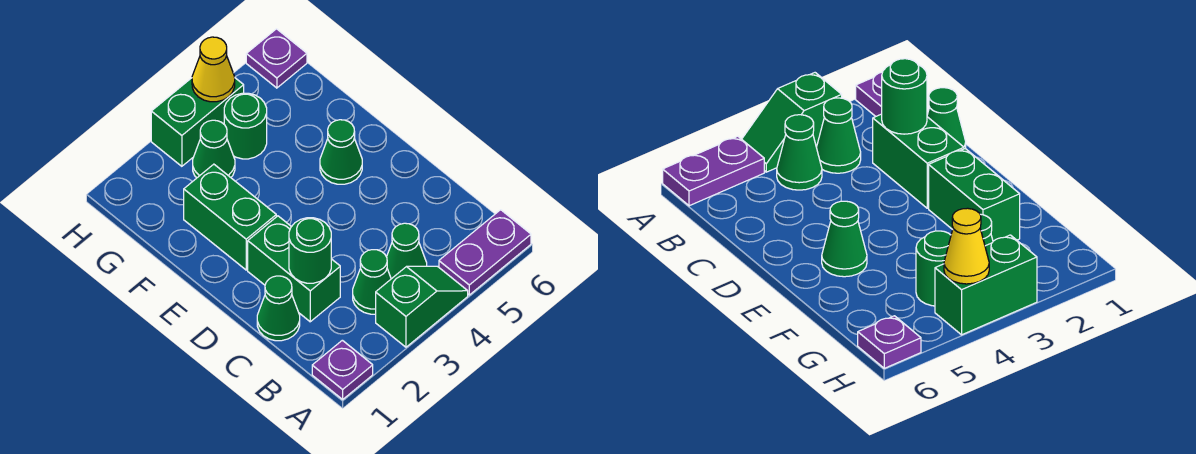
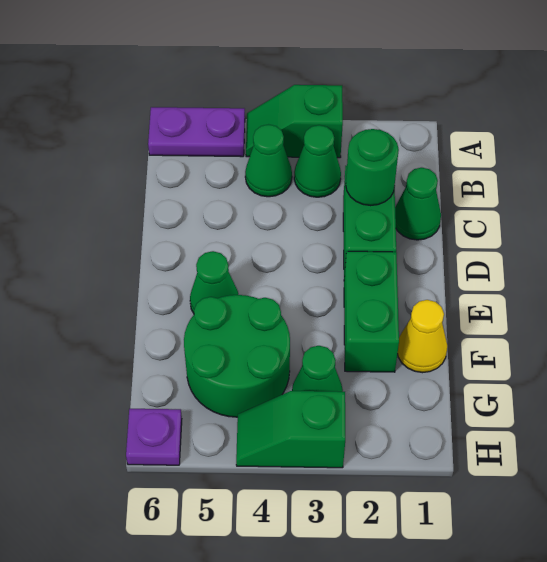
purple plate A1 level 1 -> none
green round brick G4 level 1 -> green round brick F4:G5 level 1
green brick H3:H4 level 1 -> green slope H3:H4 level 1 top 3
yellow cone H4 level 2 -> yellow cone F1 level 1

